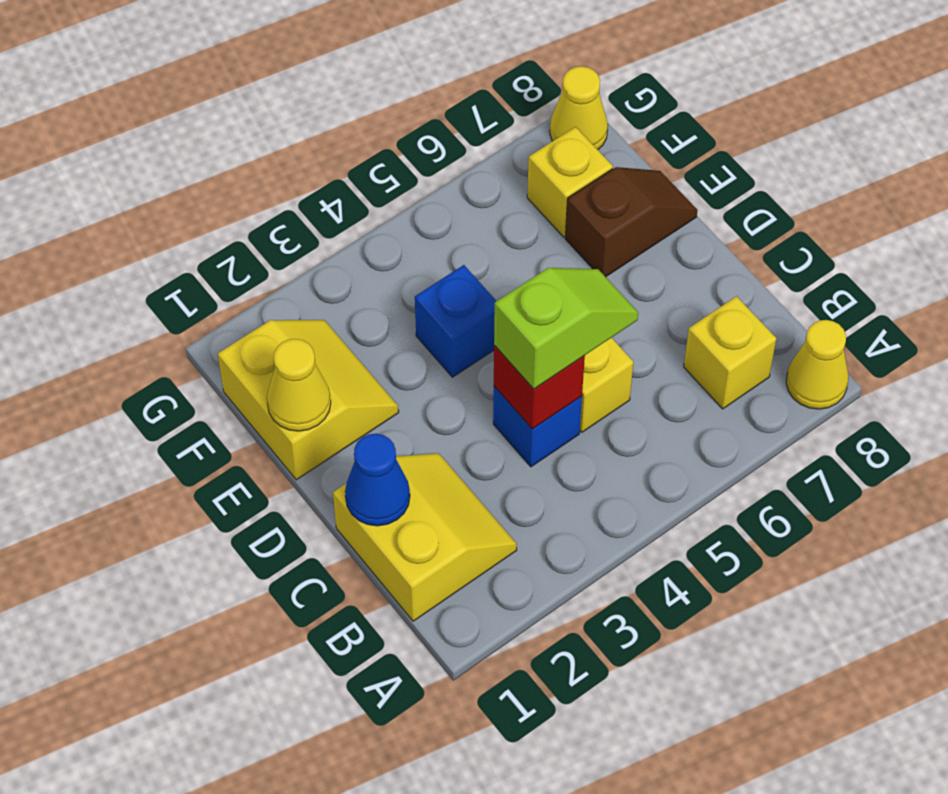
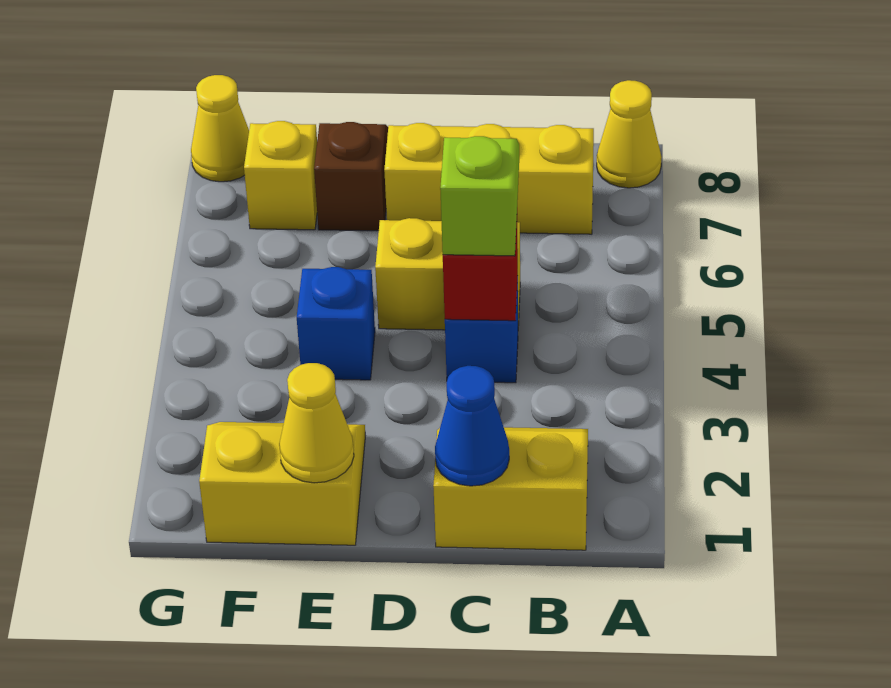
yellow brick B7 level 1 -> yellow brick B7:D7 level 1

